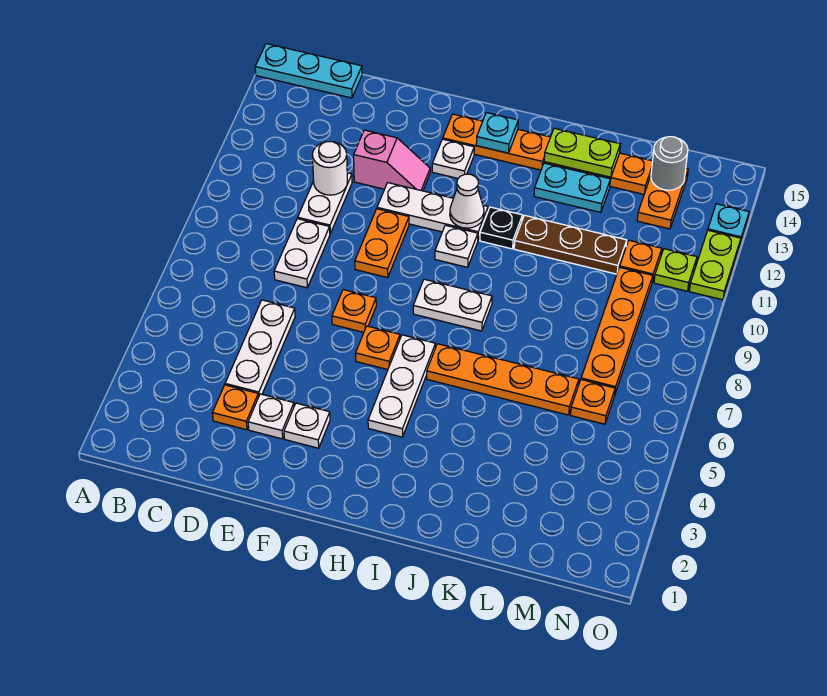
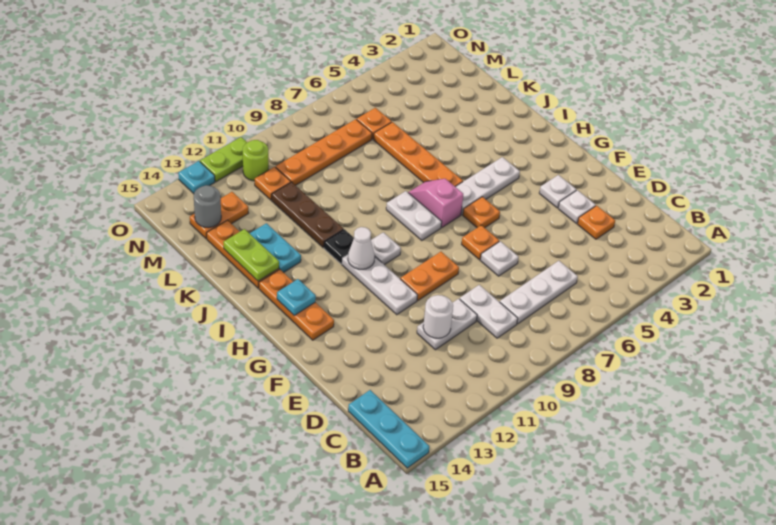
white plate D4:D6 level 1 -> white plate C6:C8 level 1
white plate D8:D9 level 1 -> white plate C9:D9 level 1
pink slope E12:F12 level 1 top E -> pink slope H7:I7 level 1 top H
white plate G13 level 1 -> white plate E7 level 1
lime plate N11 level 1 -> lime round brick N11 level 1

